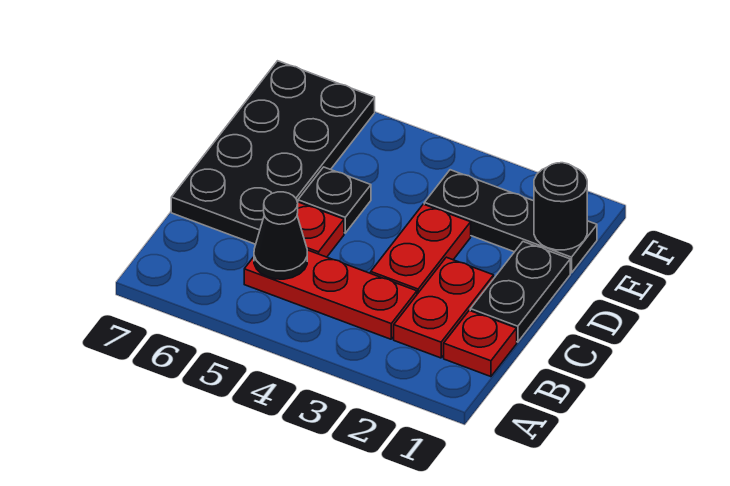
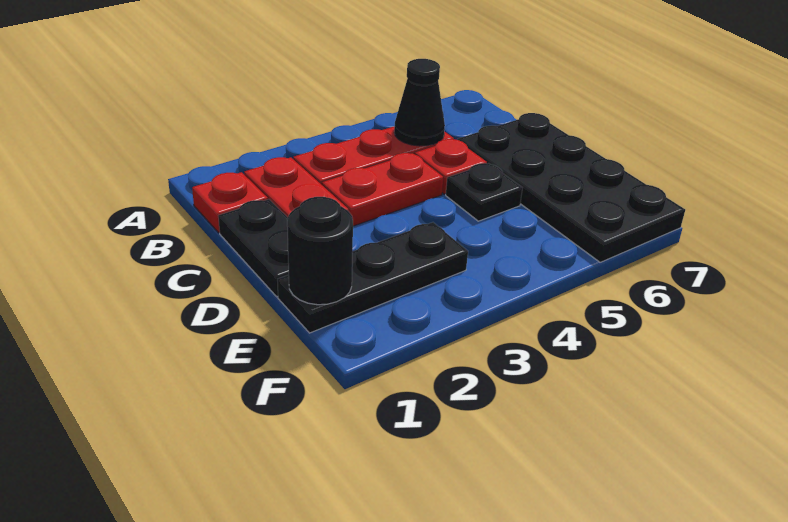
red plate C3:D3 level 1 -> red plate C3:C4 level 1

